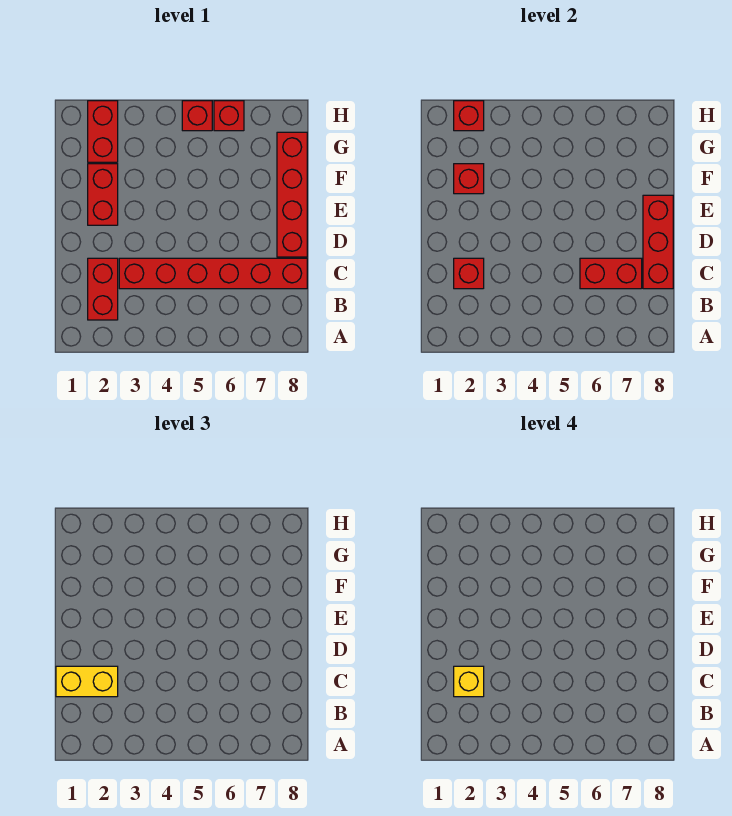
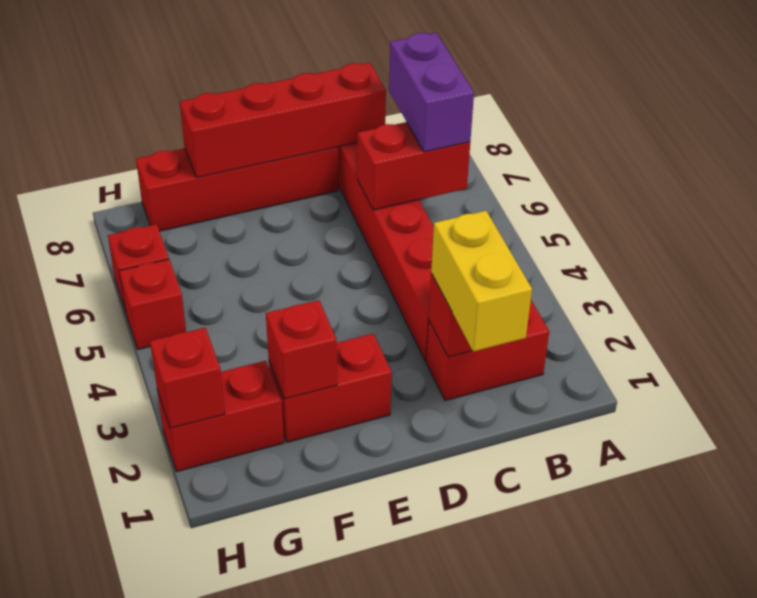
none -> purple brick B6:B7 level 3
yellow brick C2 level 4 -> none
red brick C6:C7 level 2 -> red brick B6:C6 level 2
red brick C8:E8 level 2 -> red brick C8:F8 level 2

